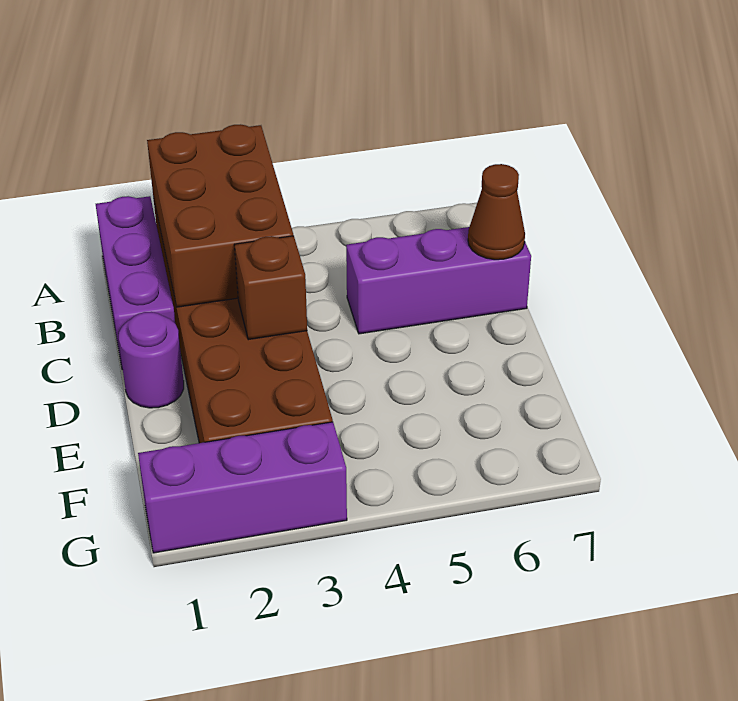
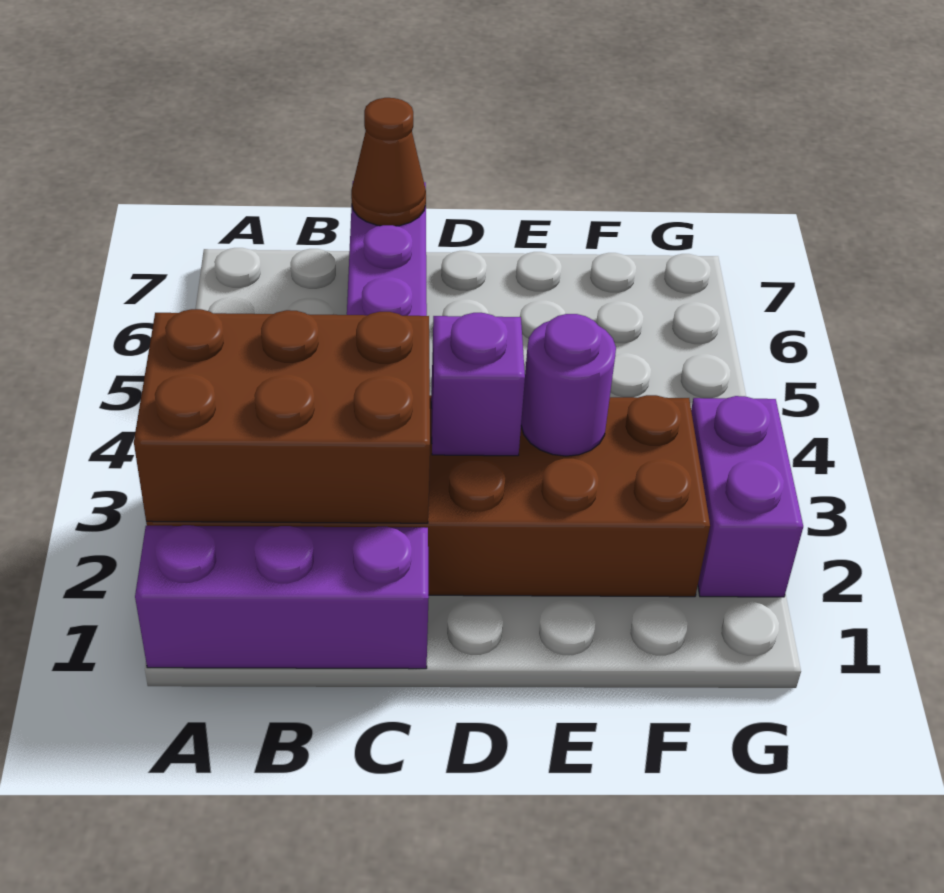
purple round brick D1 level 1 -> purple round brick E3 level 2
brown brick D3 level 2 -> purple brick D3 level 2
purple brick G1:G3 level 1 -> purple brick G2:G3 level 1

